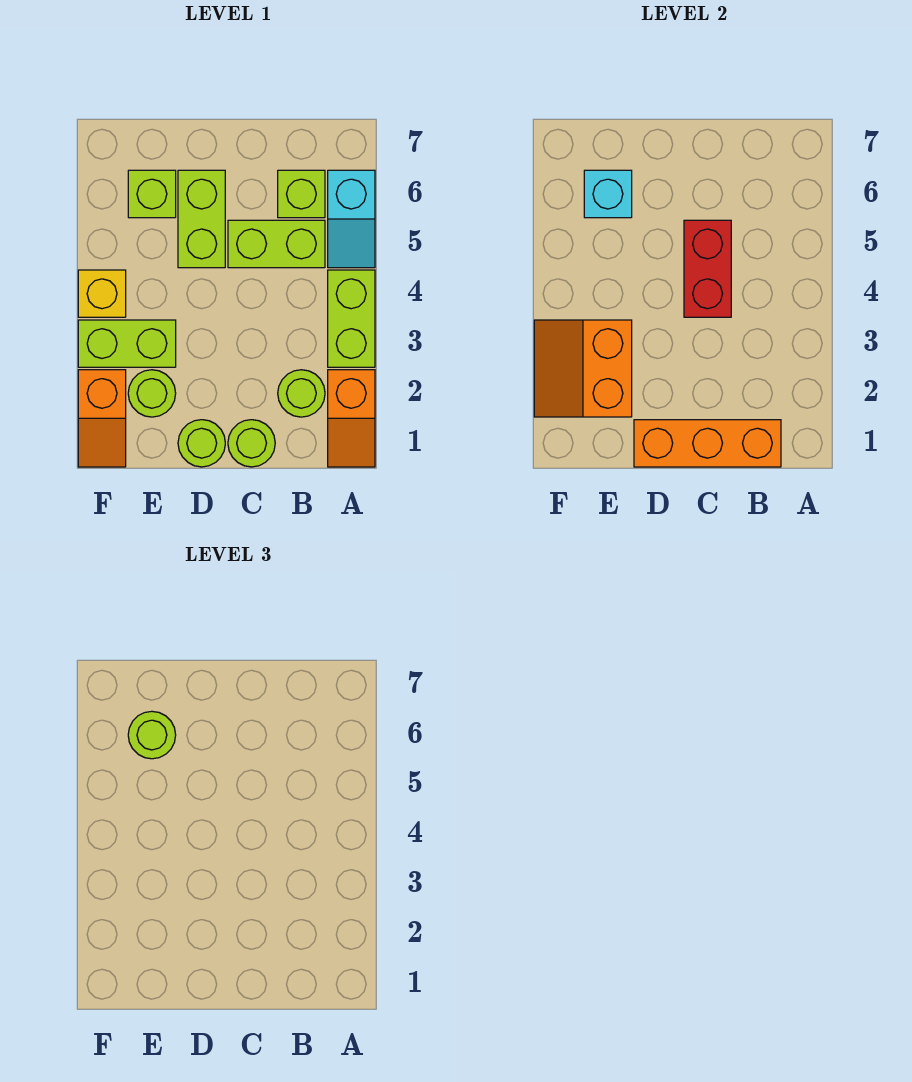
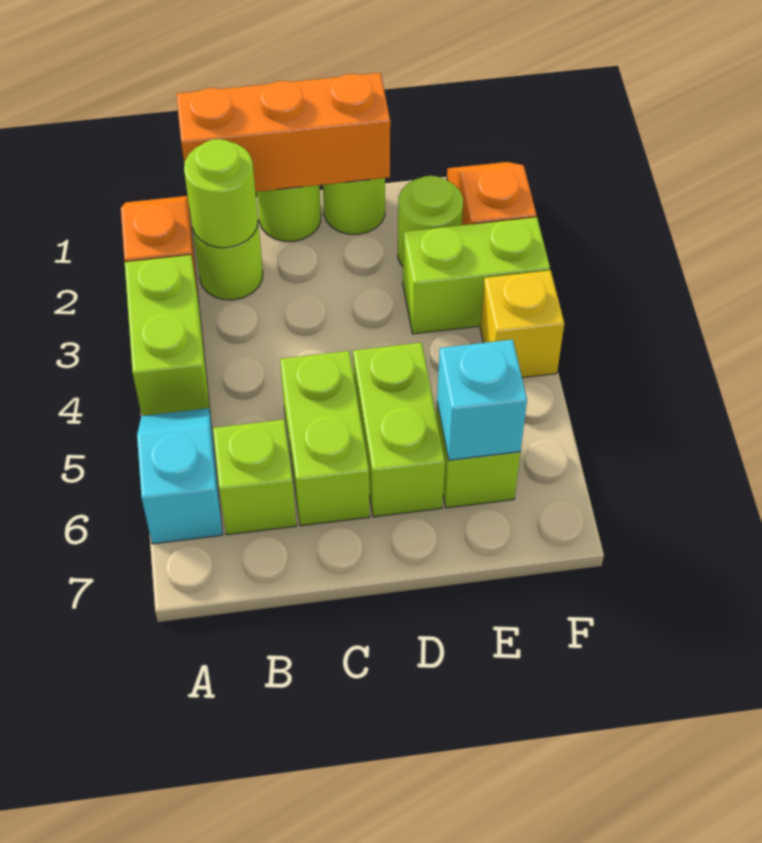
lime brick B5:C5 level 1 -> lime brick C5:C6 level 1
red brick C4:C5 level 2 -> none
orange slope E2:F3 level 2 top E -> none
lime round brick E6 level 3 -> lime round brick B2 level 2

